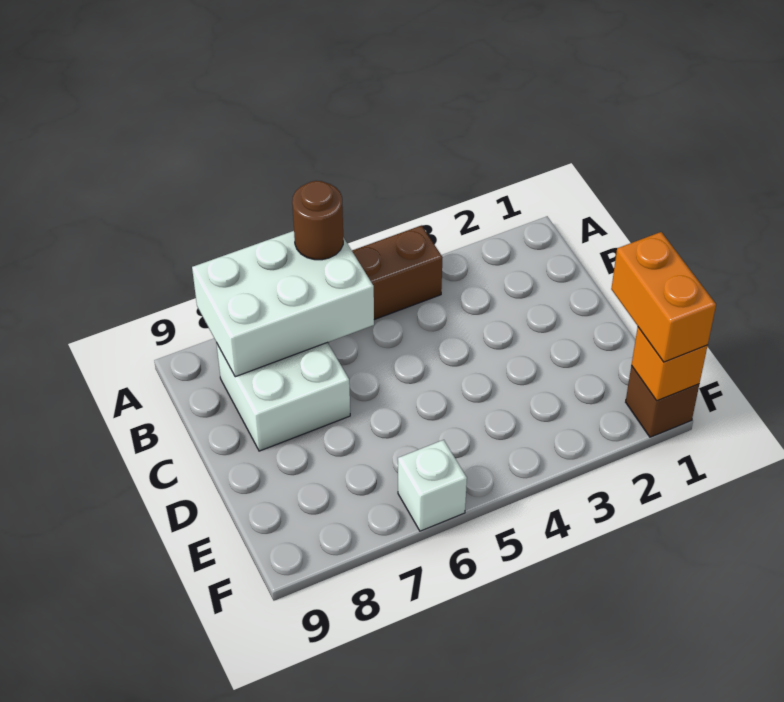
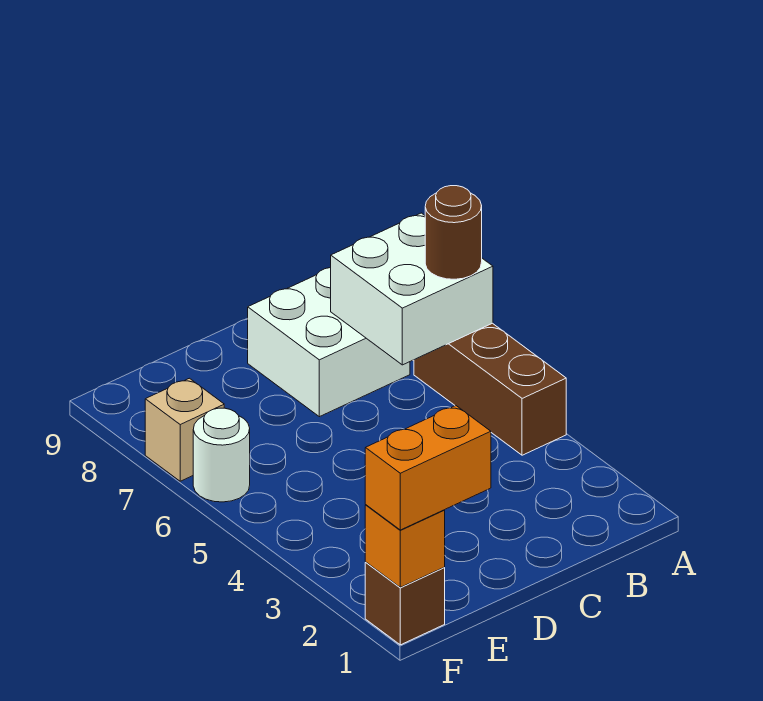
white brick A6:B8 level 2 -> white brick A6:B7 level 2
white brick F6 level 1 -> white round brick F6 level 1
none -> tan brick F7 level 1

